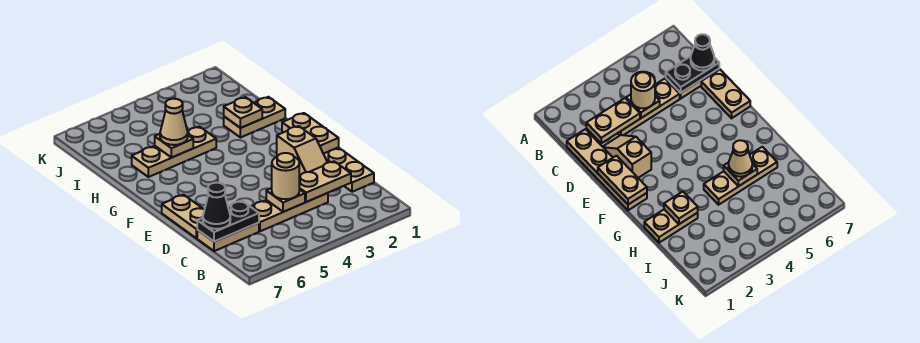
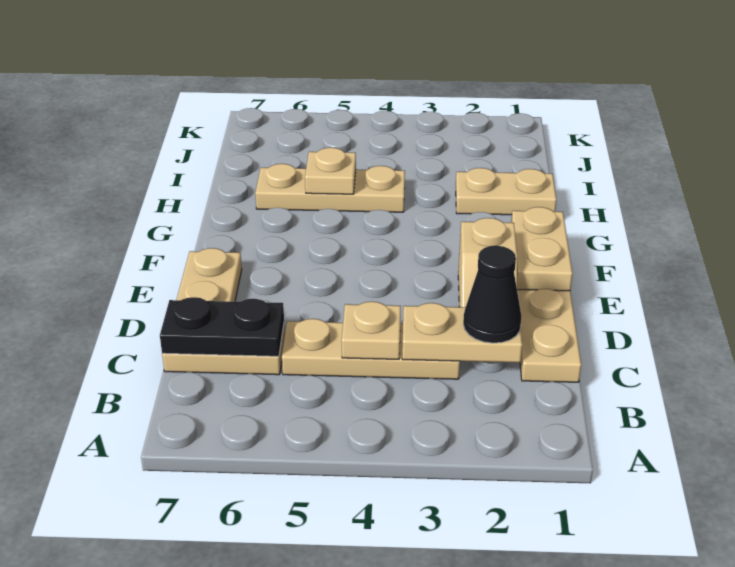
tan round brick C4 level 3 -> none
black cone C7 level 3 -> black cone C2 level 3
tan plate H2 level 2 -> none
tan cone H5 level 3 -> none

